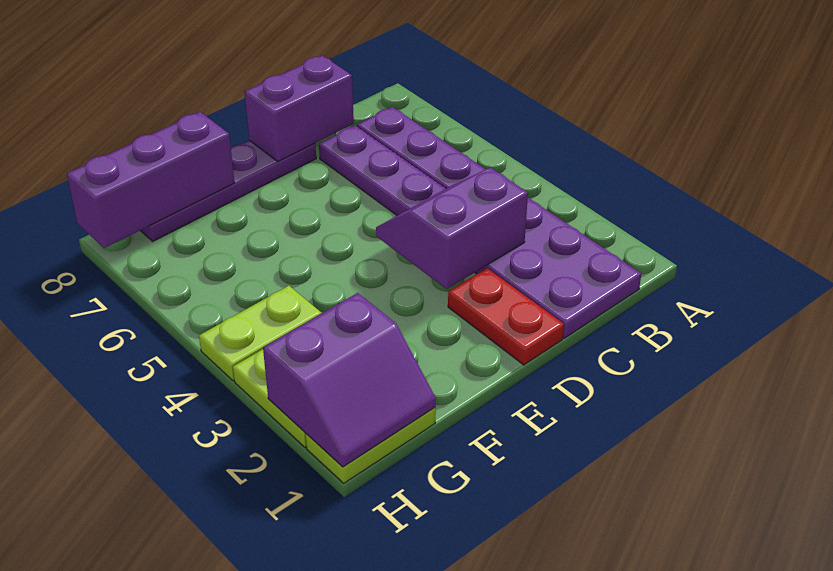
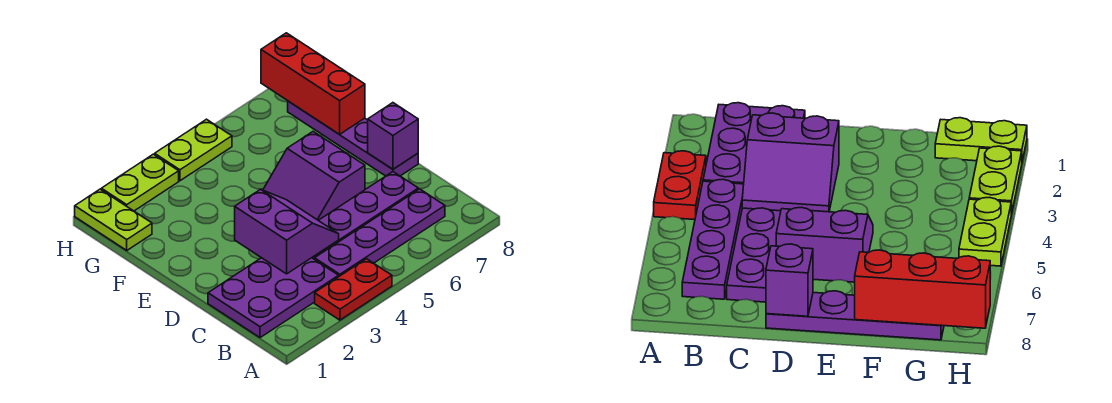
purple brick C8:D8 level 2 -> purple brick D8 level 2
red plate D1:D2 level 1 -> red plate A3:A4 level 1
purple brick F8:H8 level 2 -> red brick F8:H8 level 2
purple slope G1:H2 level 2 top 2 -> purple slope D5:E6 level 1 top 6
lime plate G4:H4 level 1 -> lime plate H4:H5 level 1

